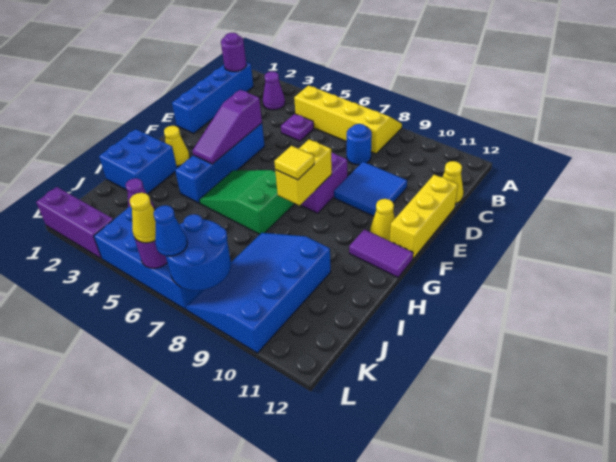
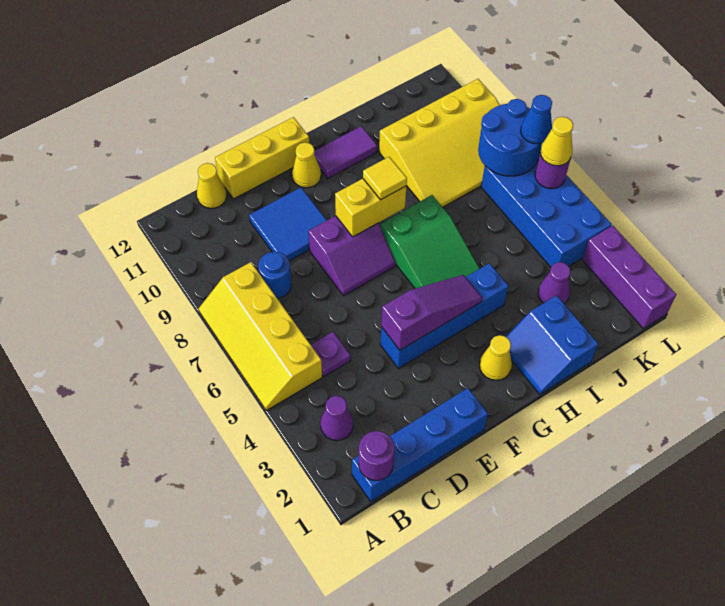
purple tile G11:G12 level 1 -> purple tile G11:H11 level 1
blue brick H1:I2 level 1 -> blue slope H1:I2 level 1 top I
blue slope I8:L10 level 1 top 10 -> yellow slope I8:L10 level 1 top 10

